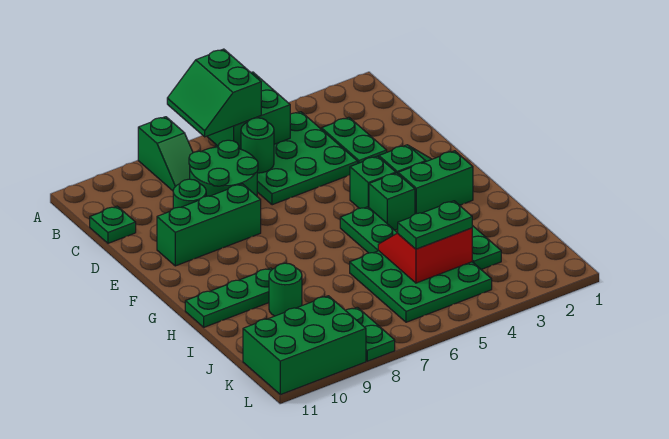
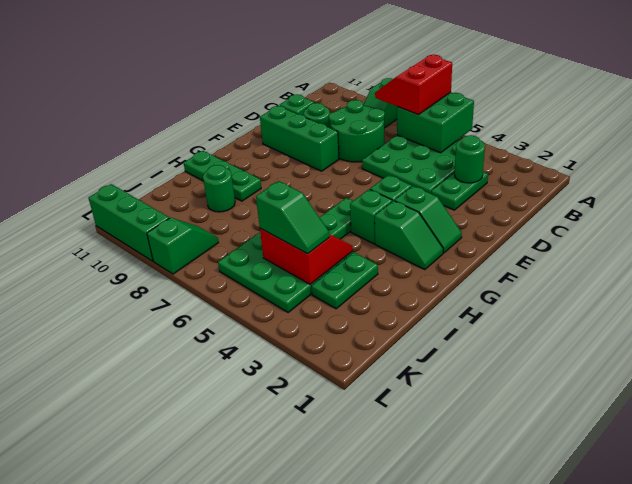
green slope A6:B7 level 3 top 6 -> red slope A6:B7 level 3 top 6
green round brick C6 level 2 -> green round brick C3 level 2
green brick G2:G3 level 1 -> green slope G2:G3 level 1 top 3
green plate J4:J5 level 3 -> green slope J4:J5 level 3 top 5
green plate K8:L8 level 1 -> green slope K8:L8 level 1 top L
green brick K9:L11 level 1 -> green brick L9:L11 level 1

